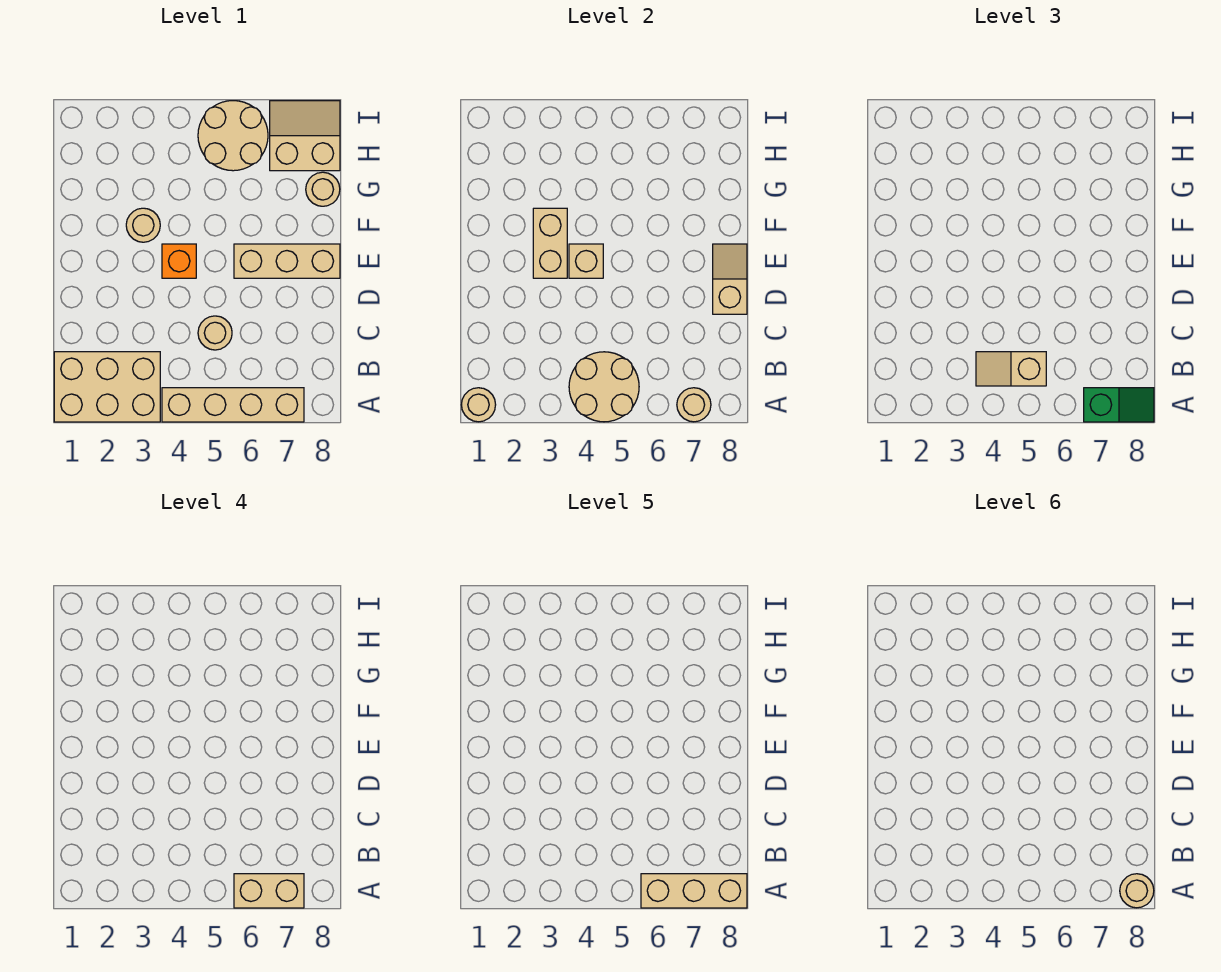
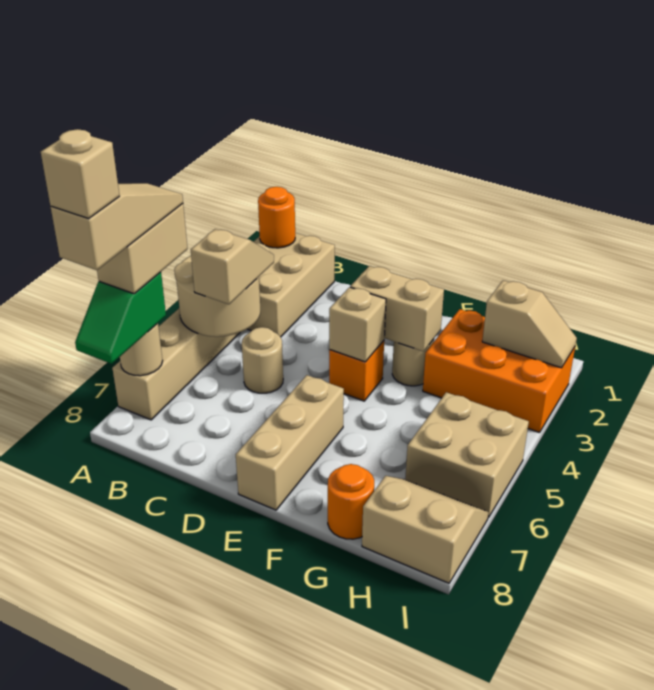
tan round brick A1 level 2 -> orange round brick A1 level 2
tan brick A6:A8 level 5 -> tan slope A6:A8 level 5 top 8
tan round brick A8 level 6 -> tan brick A8 level 6
tan slope D8:E8 level 2 top D -> tan slope H2:I2 level 2 top H
none -> orange brick G2:I3 level 1
tan round brick G8 level 1 -> orange round brick G8 level 1
tan round brick H5:I6 level 1 -> tan brick H5:I6 level 1
tan slope H7:I8 level 1 top H -> tan slope H7:I8 level 1 top 8

